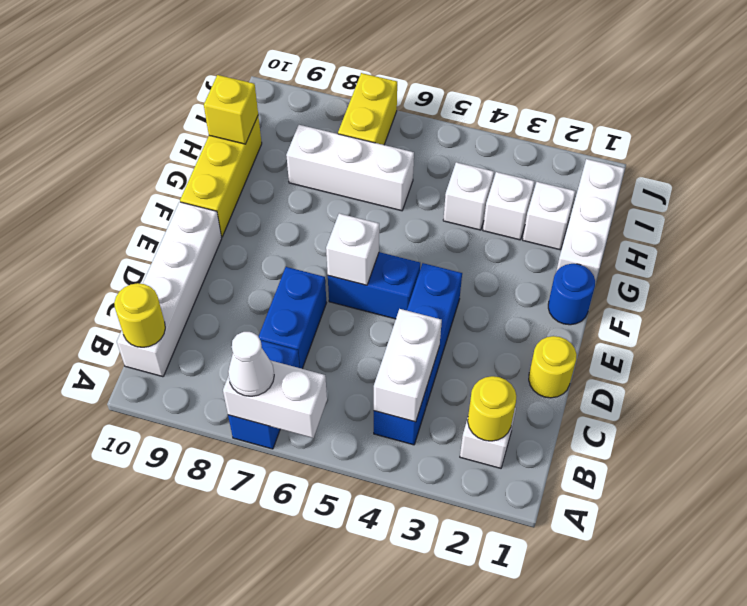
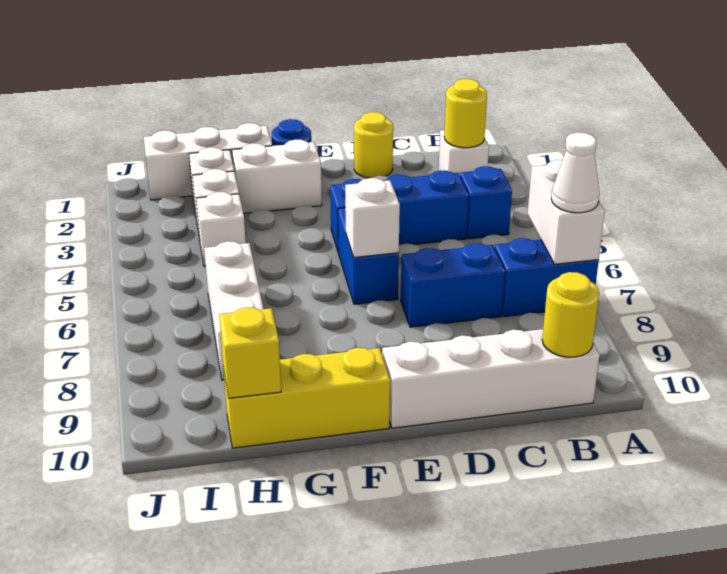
white brick B4:C4 level 2 -> white brick F2:G2 level 1
yellow brick I7:J7 level 1 -> none

